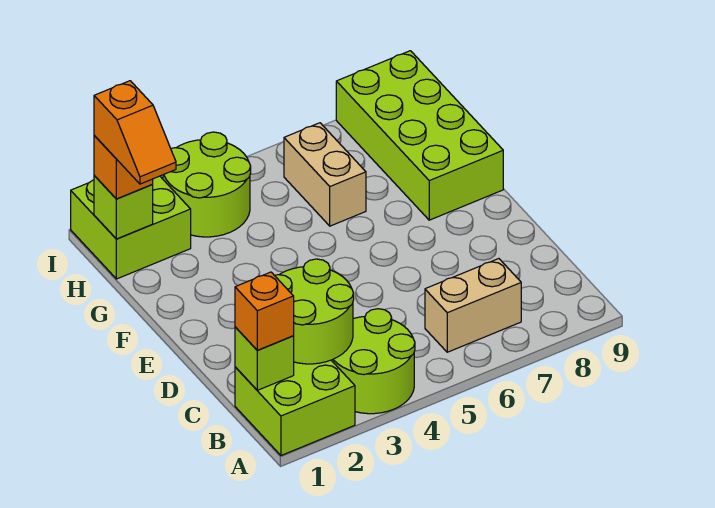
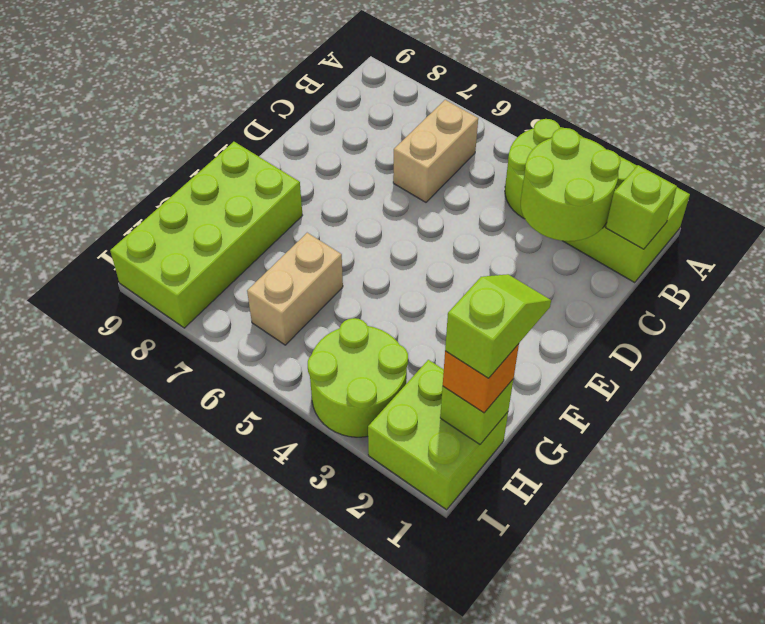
orange brick B1 level 3 -> none
tan brick B6:B7 level 1 -> tan brick B6:C6 level 1
orange slope G1:H1 level 4 top H -> lime slope G1:H1 level 4 top H

